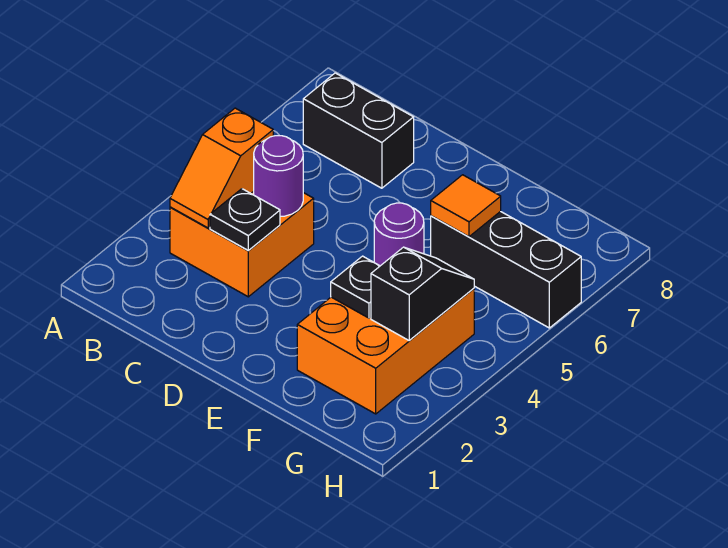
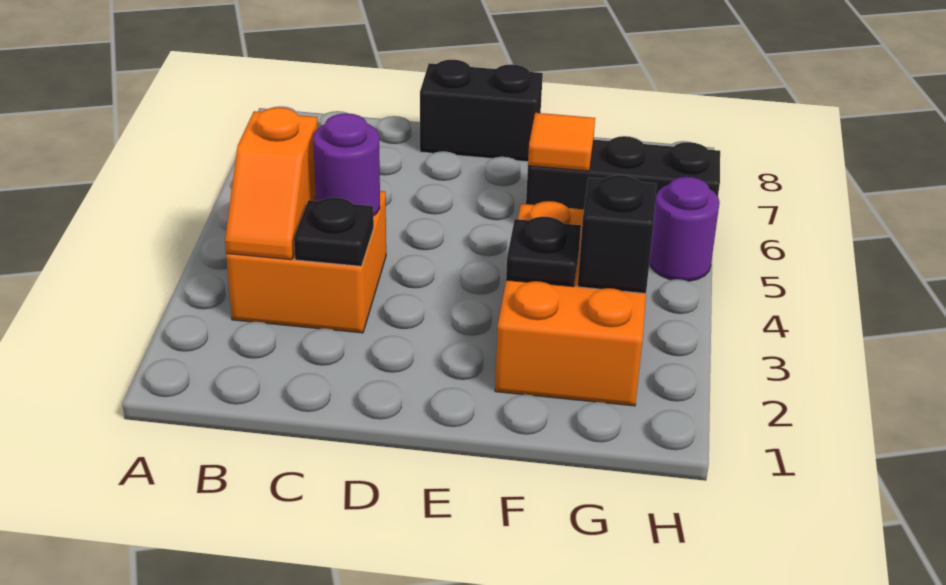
black brick B7:C7 level 1 -> black brick D8:E8 level 1
purple round brick F4 level 2 -> purple round brick H5 level 1

